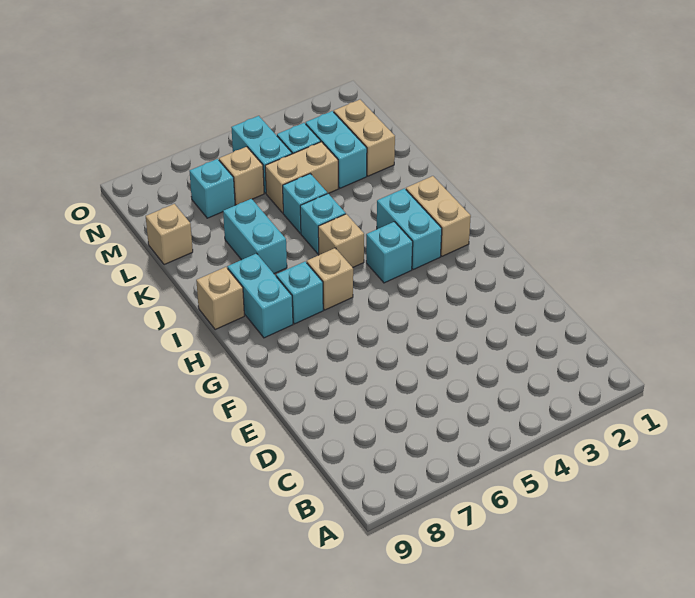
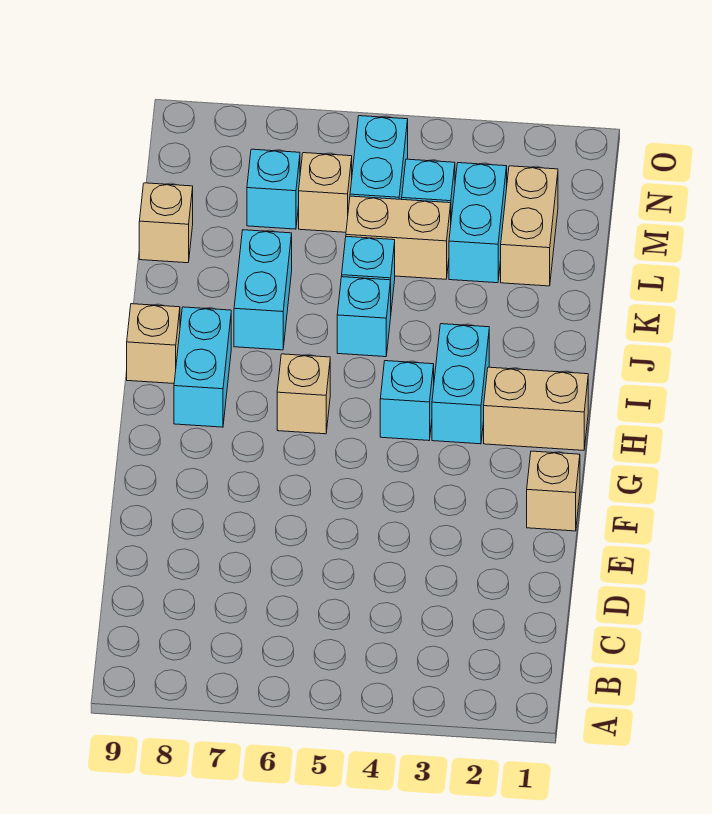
tan brick H2:I2 level 1 -> tan brick H1:H2 level 1
cyan brick H7 level 1 -> none
tan brick I5 level 1 -> tan brick F1 level 1

